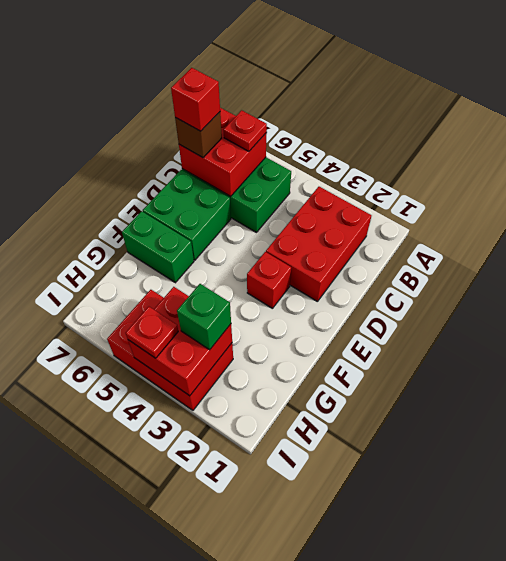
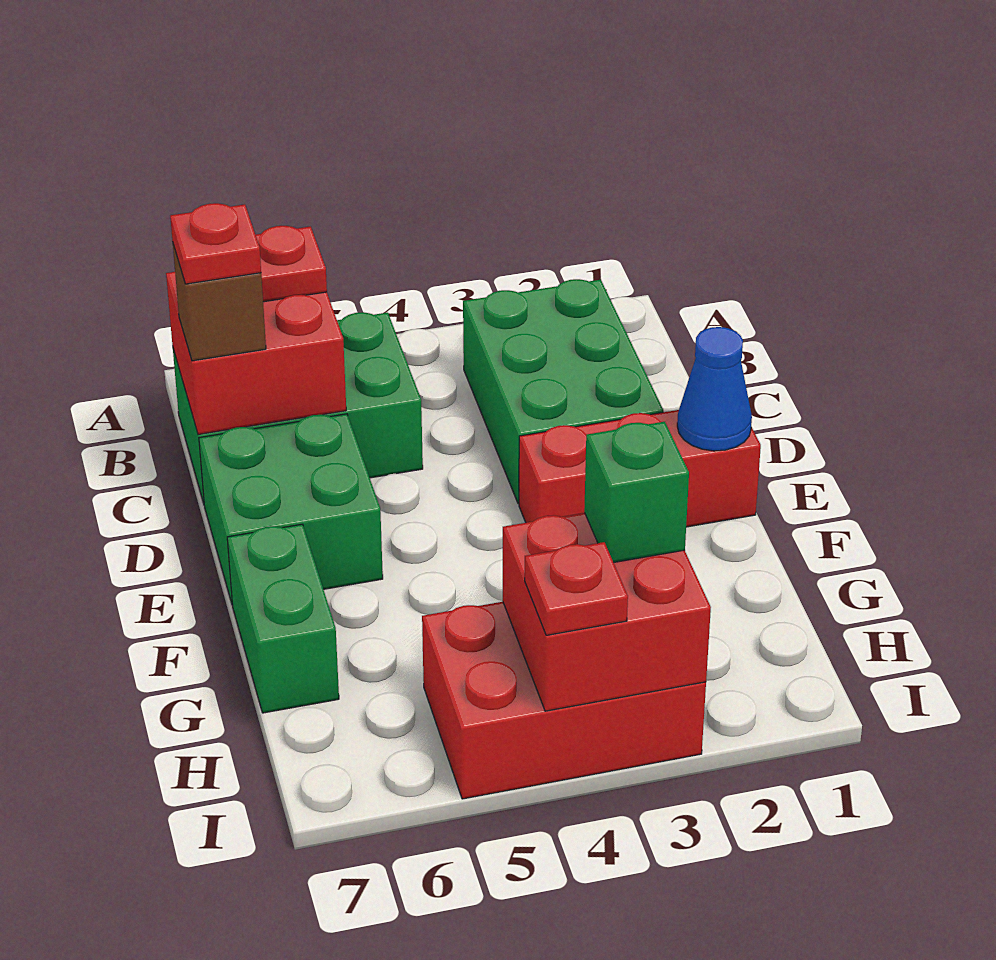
red brick B2:D3 level 1 -> green brick B2:D3 level 1
red brick C7 level 4 -> red plate C7 level 4
none -> blue cone E1 level 2
red brick E3 level 1 -> red brick E1:E3 level 1
green brick F6:F7 level 1 -> green brick F7:G7 level 1

